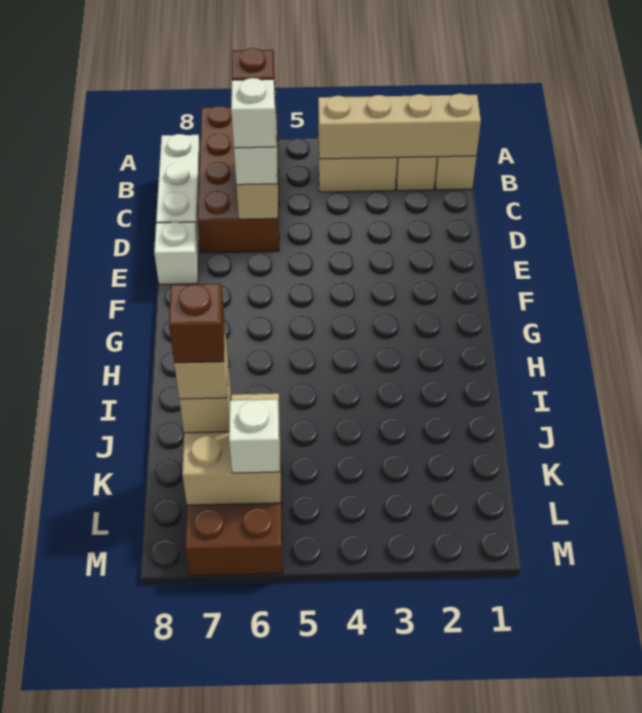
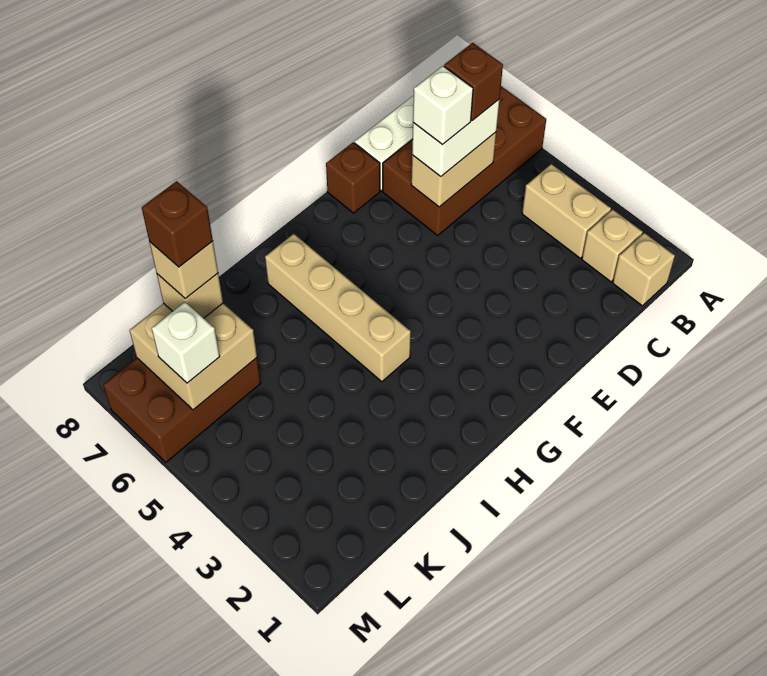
tan brick B1:B4 level 2 -> tan brick H4:H7 level 1
white brick E8 level 1 -> brown brick E8 level 1

